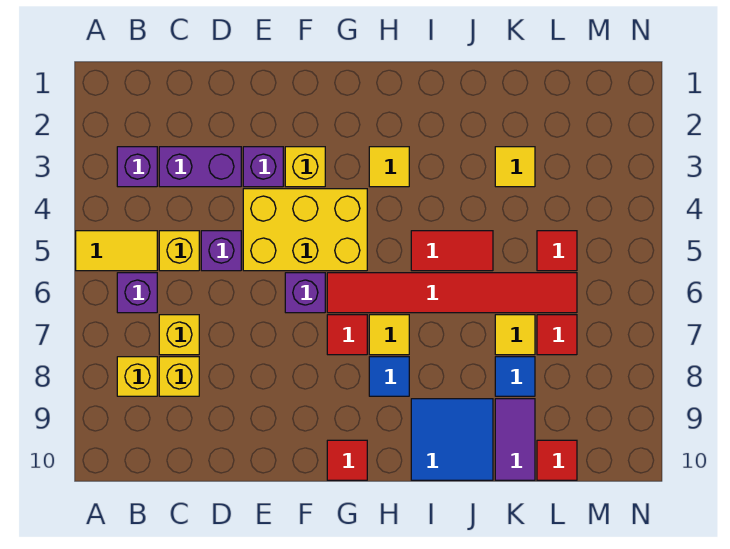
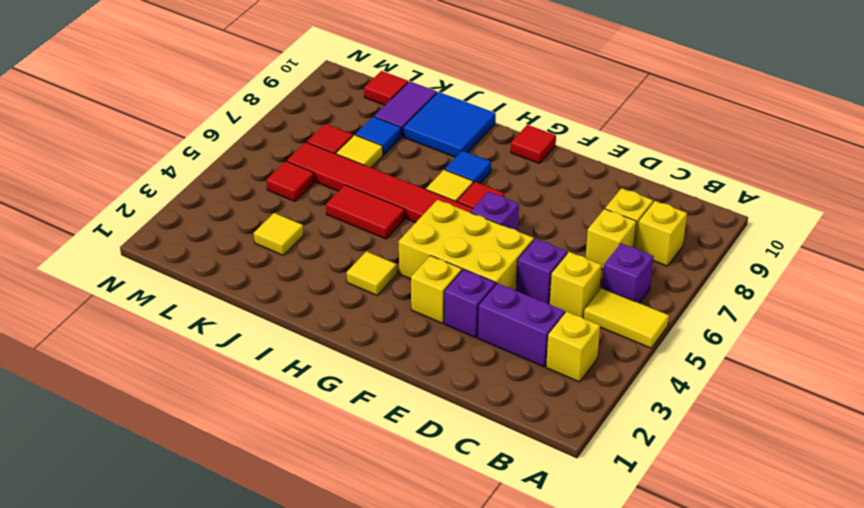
purple brick B3 level 1 -> yellow brick B3 level 1

